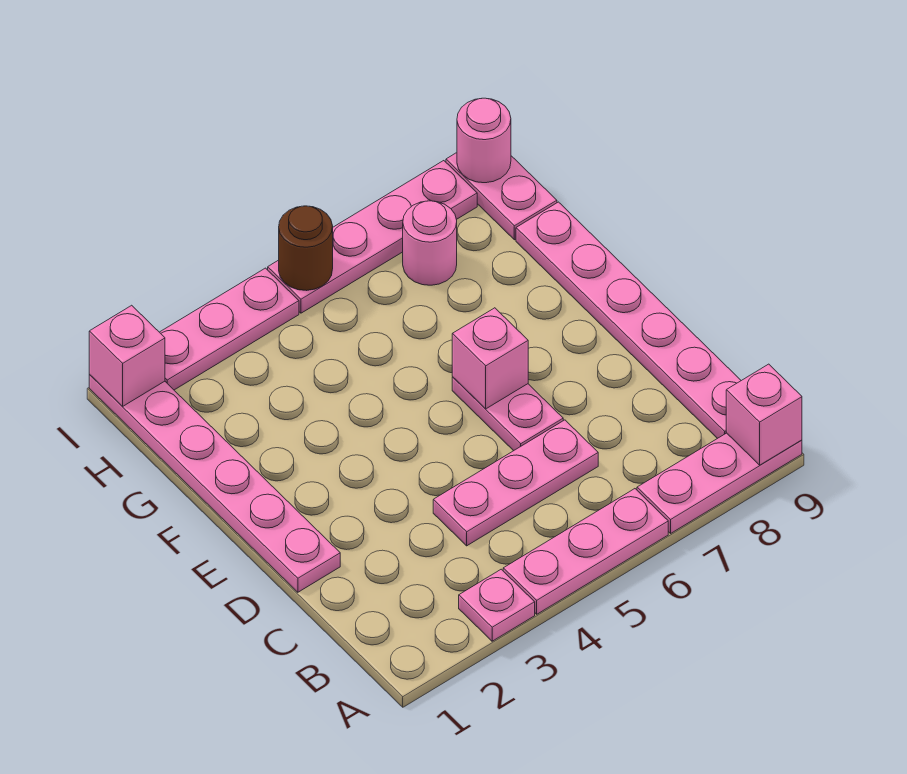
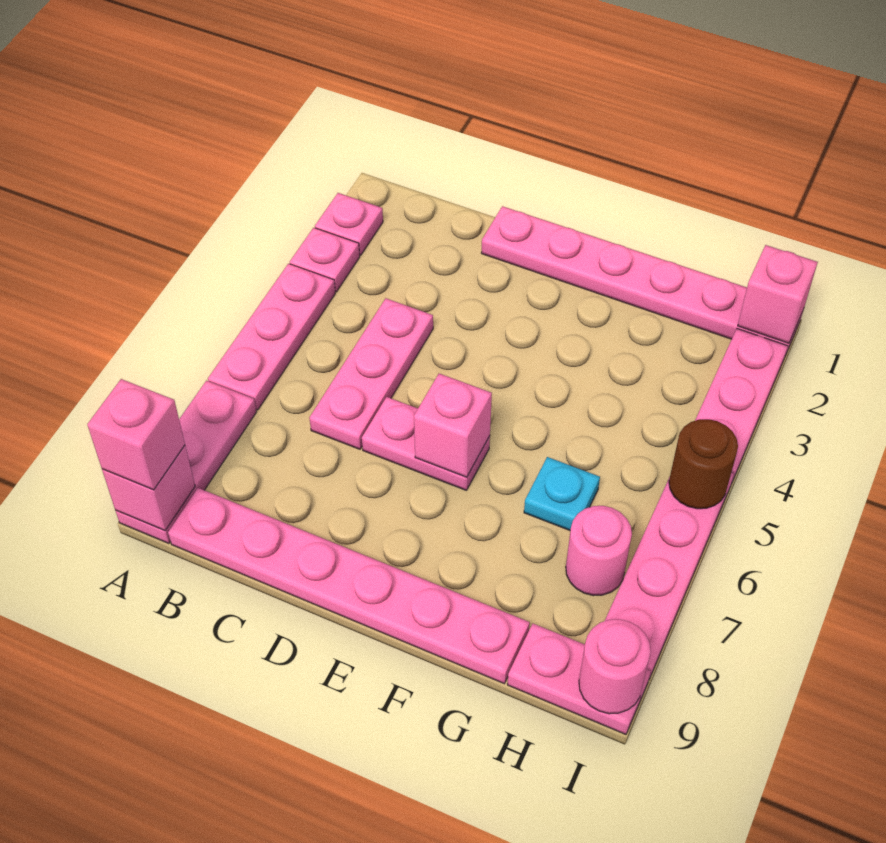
none -> pink plate A2 level 1
none -> pink brick A9 level 3
none -> cyan plate G6 level 1

